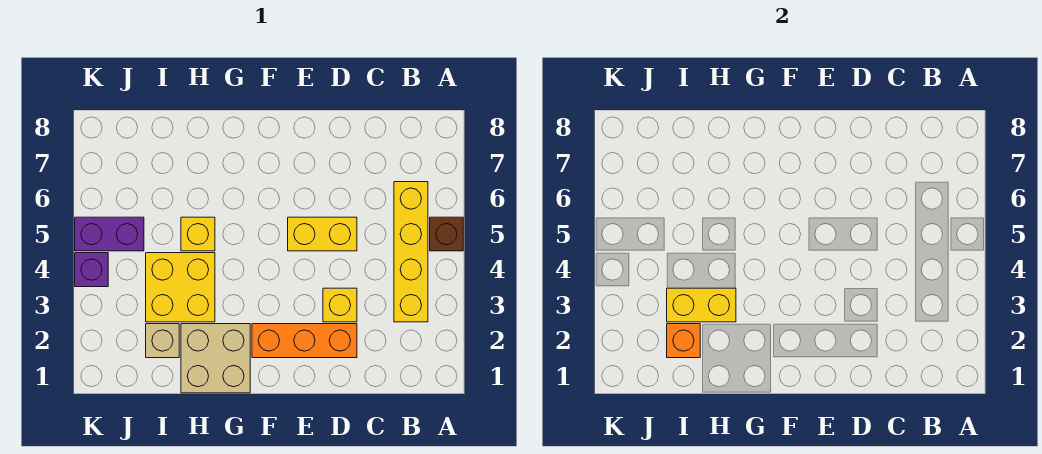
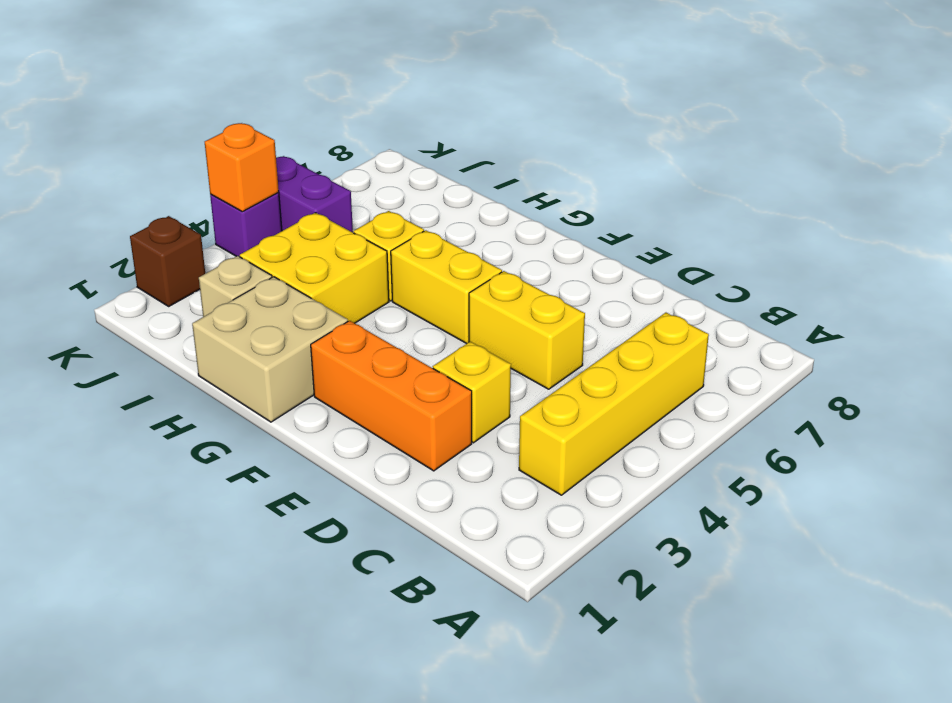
brown brick A5 level 1 -> brown brick K2 level 1
yellow brick H3:I3 level 2 -> yellow brick F5:G5 level 1
orange brick I2 level 2 -> orange brick K4 level 2

